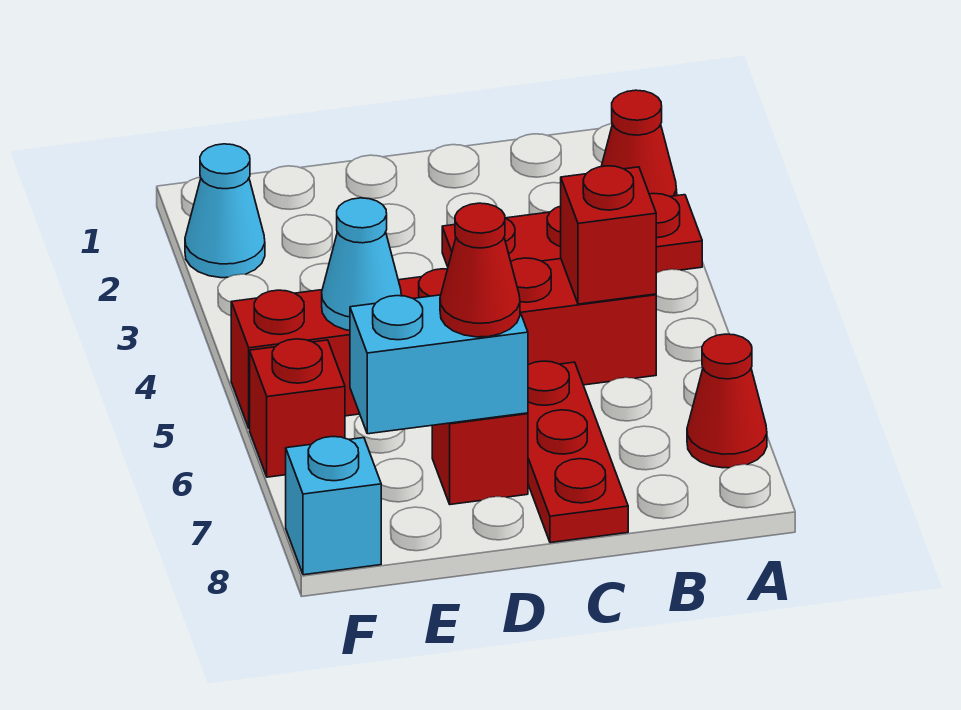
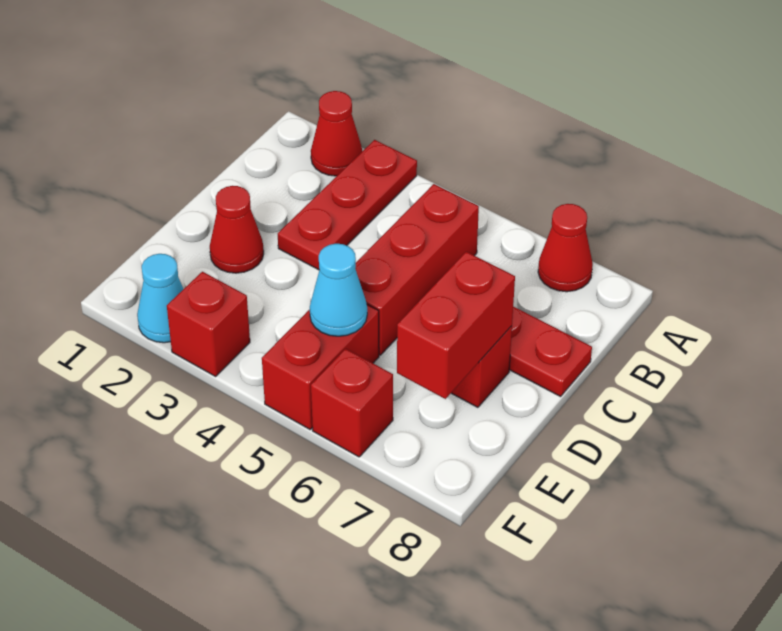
red brick B5 level 2 -> red brick F3 level 1
cyan brick D7:E7 level 2 -> red brick D7:E7 level 2
red cone D7 level 3 -> red cone D2 level 1
cyan brick F8 level 1 -> none

